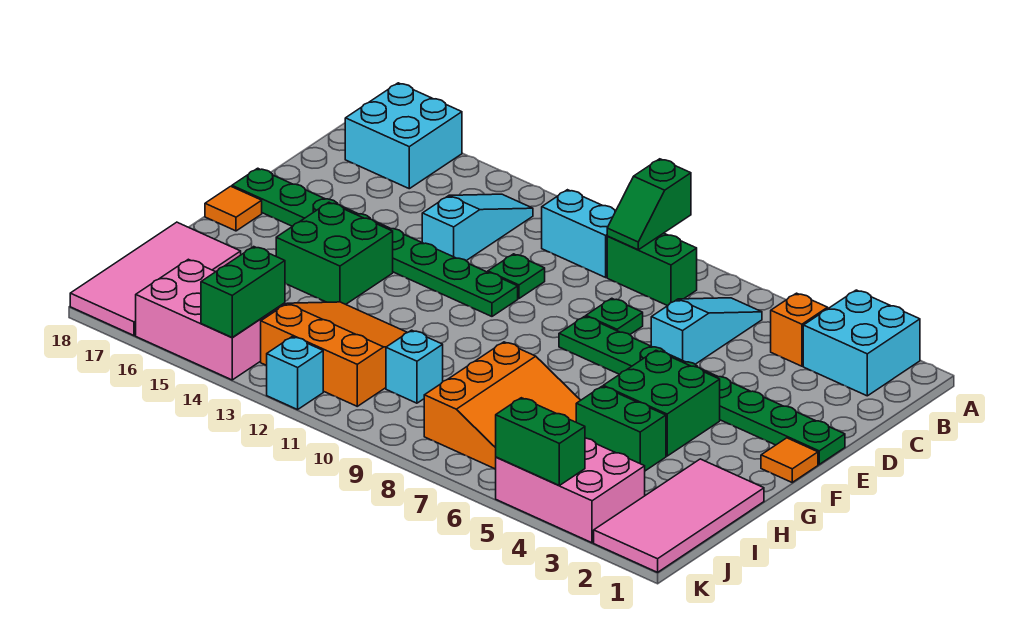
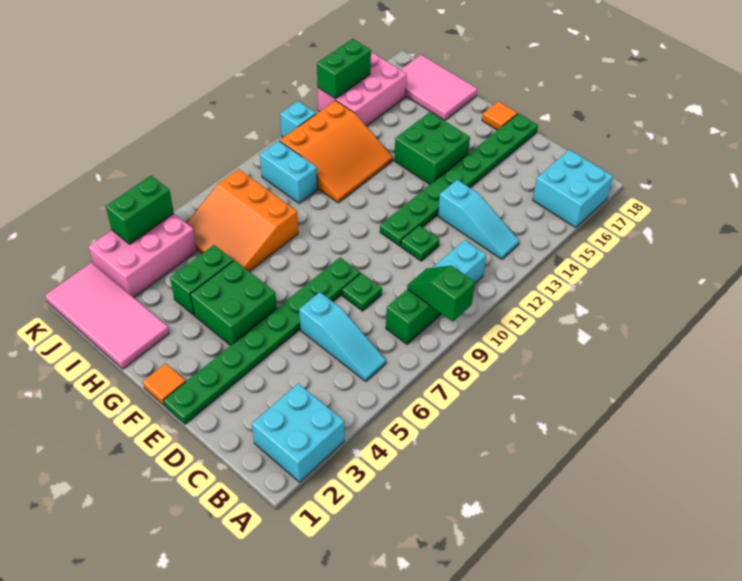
orange brick B4 level 1 -> none
pink tile H17:K18 level 1 -> pink tile H17:J18 level 1
cyan brick I10 level 1 -> cyan brick I10:J10 level 1
green brick J14:K14 level 2 -> green brick K14:K15 level 2

